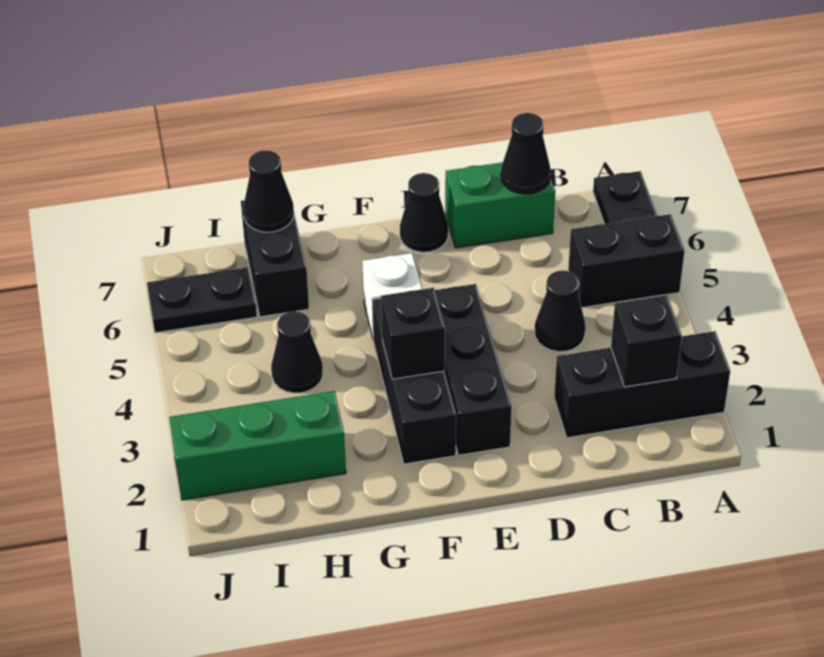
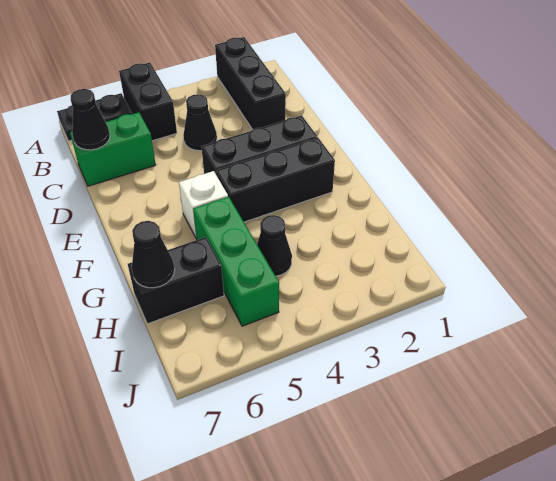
black brick B2 level 2 -> none
green brick C7:D7 level 1 -> green brick C6:C7 level 1
black cone E7 level 1 -> none
black brick F3 level 2 -> none
green brick H2:J2 level 1 -> green brick G5:I5 level 1
black plate I6:J6 level 1 -> none

